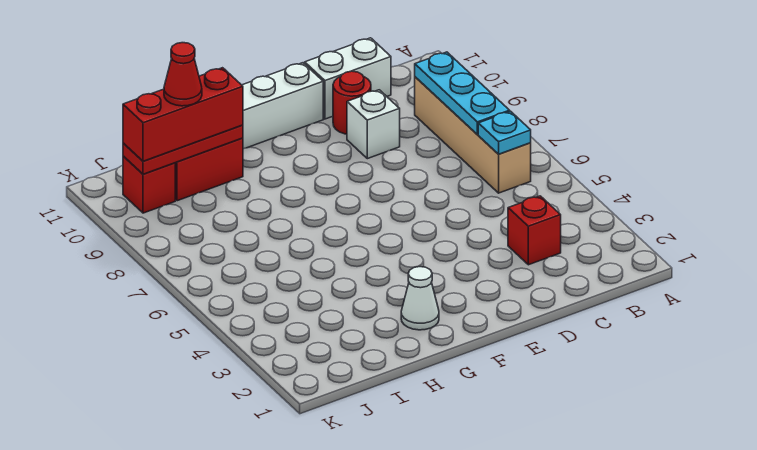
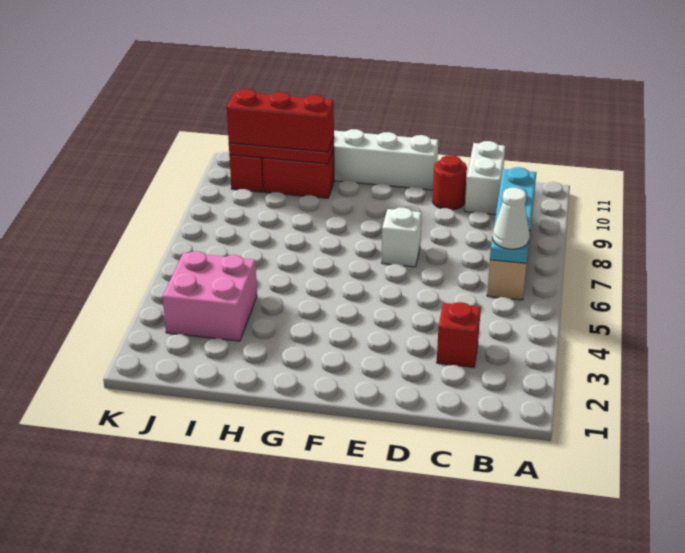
white brick C11:D11 level 1 -> white brick C10:C11 level 1
white brick D9 level 1 -> white brick E7 level 1
white cone G2 level 1 -> white cone B6 level 3
none -> pink brick I3:J4 level 1
red cone I10 level 4 -> none

